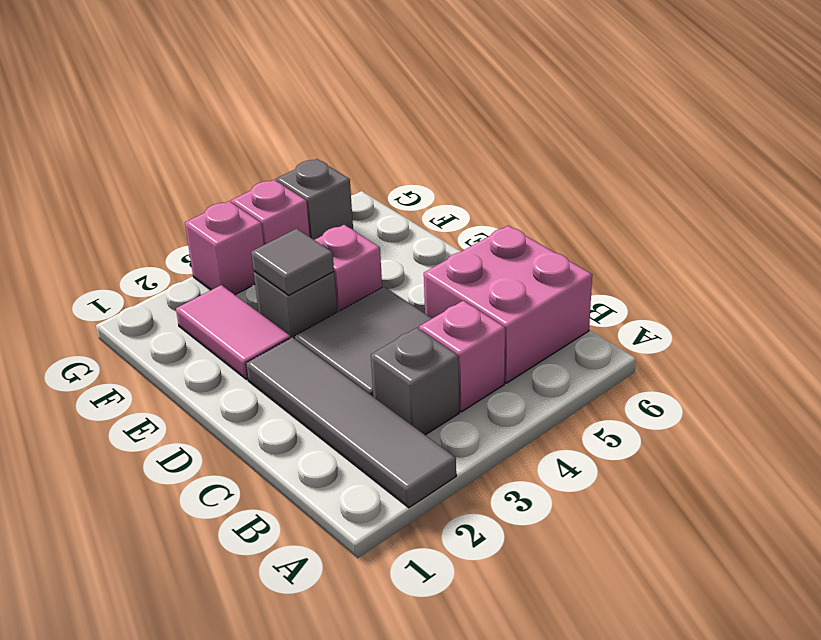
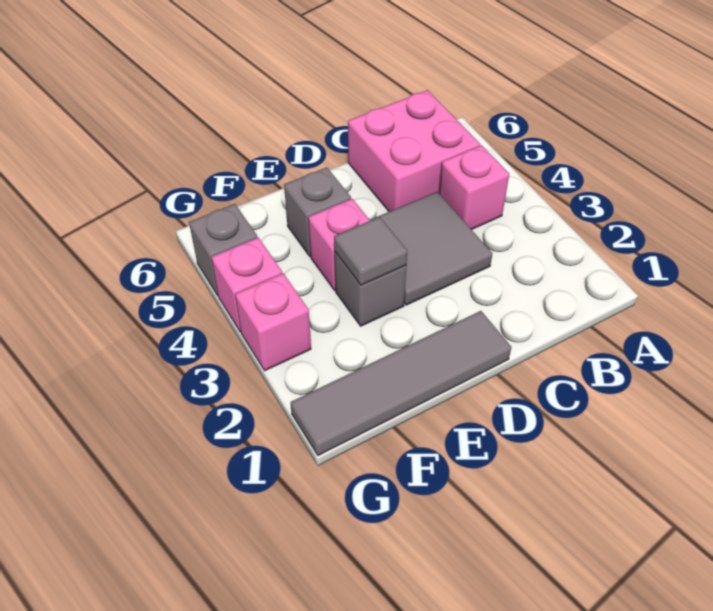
grey tile A2:D2 level 1 -> grey tile D1:G1 level 1
grey brick B3 level 1 -> grey brick E5 level 1
pink tile E2:F2 level 1 -> none

